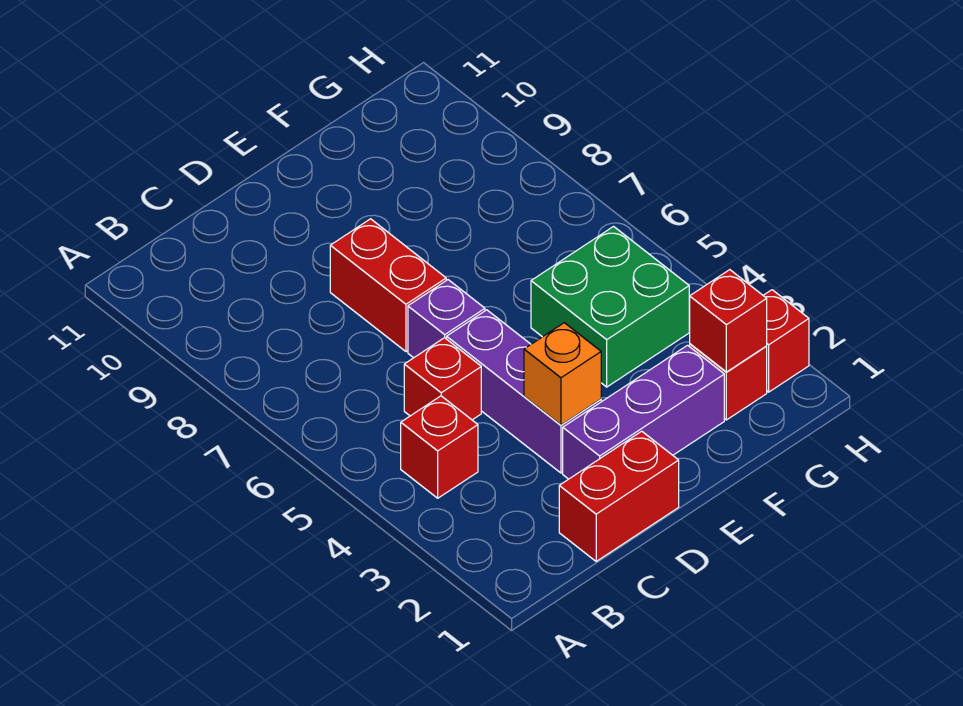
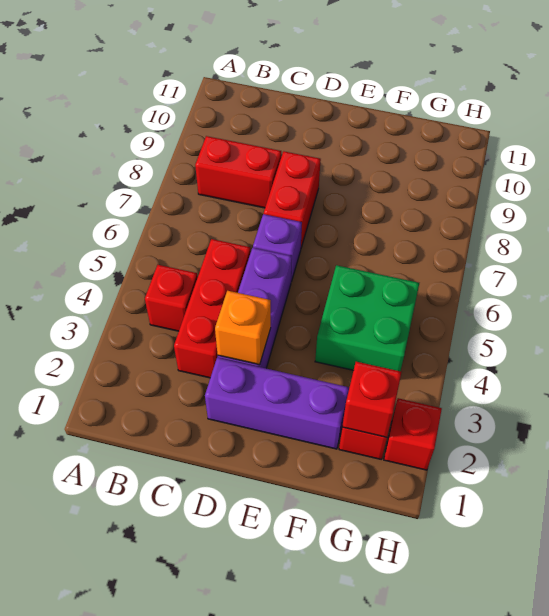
red brick C1:D1 level 1 -> red brick B8:C8 level 1
red brick C5 level 1 -> red brick C3:C5 level 1

